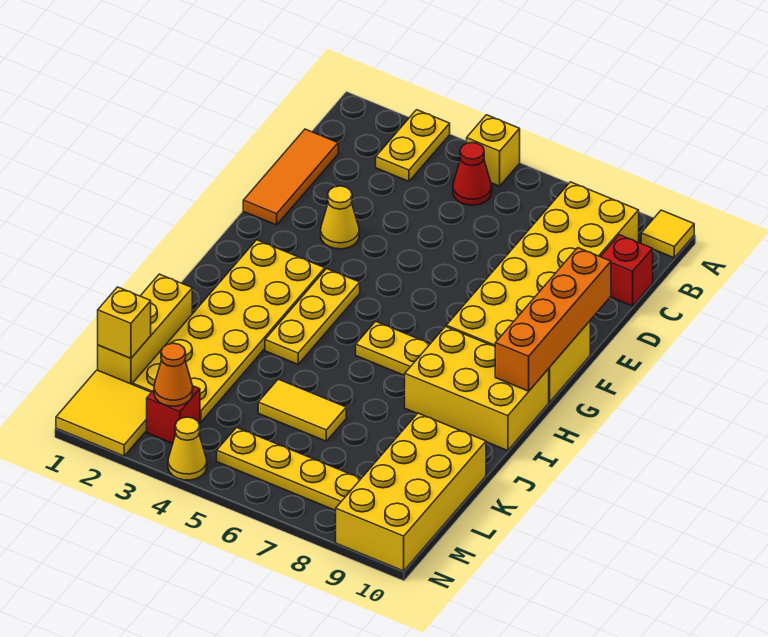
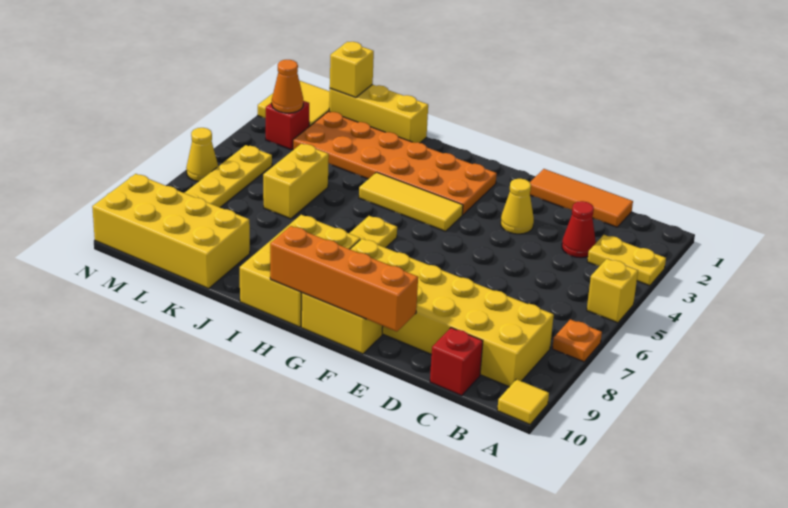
none -> orange plate A7 level 1
red cone B5 level 1 -> red cone C3 level 1
yellow plate G2:L3 level 1 -> orange plate G2:L3 level 1
yellow plate G4:I4 level 1 -> yellow tile G4:I4 level 1
yellow tile K5:K6 level 1 -> yellow brick K5:K6 level 1
yellow cone N4 level 1 -> yellow cone N6 level 1

